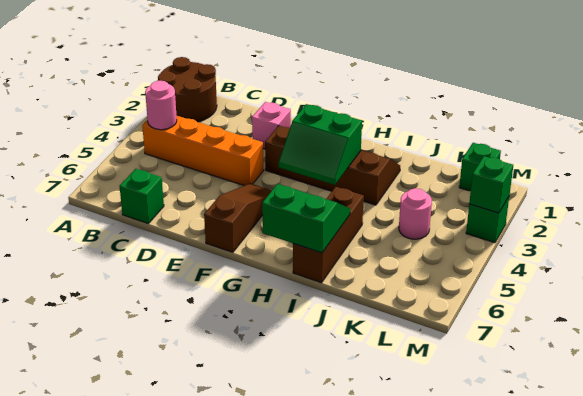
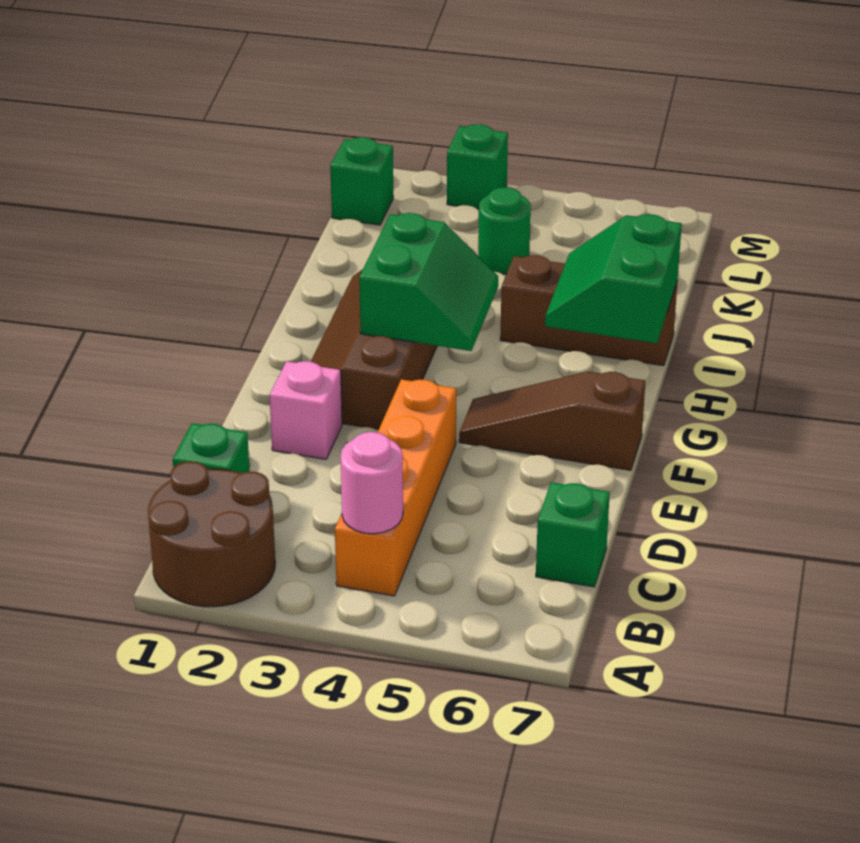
pink round brick K4 level 1 -> green round brick K4 level 1
green brick M3 level 2 -> green brick C1 level 1

